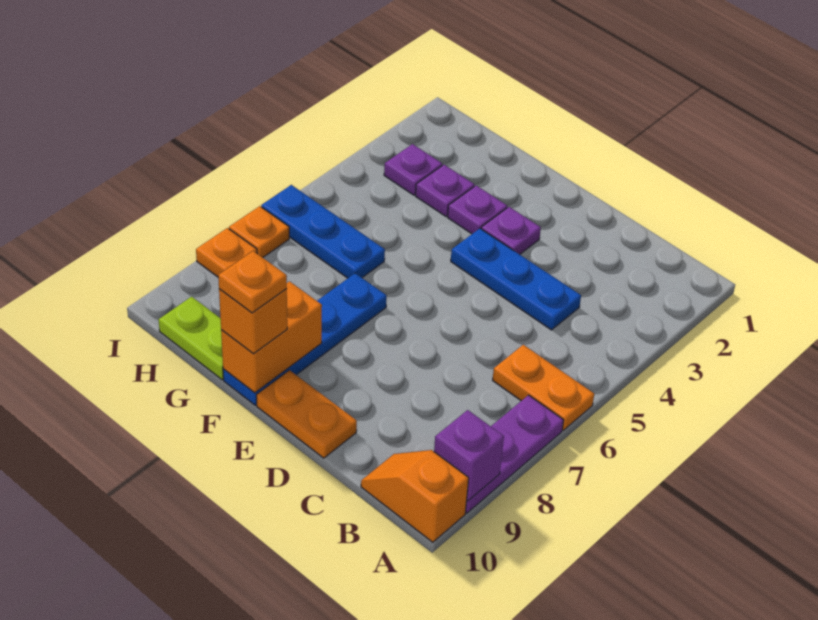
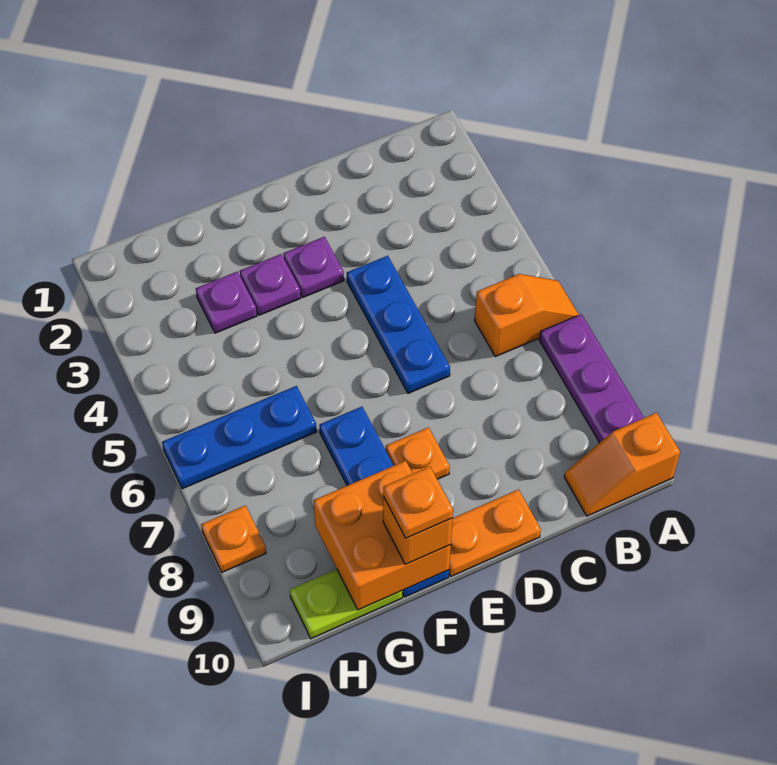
orange plate A6:B6 level 1 -> orange slope A6:B6 level 1 top B
purple brick A9 level 2 -> none
blue plate C4:E4 level 1 -> blue plate D4:D6 level 1
orange brick F9:F10 level 2 -> orange brick F9:G10 level 2
purple plate H3 level 1 -> none
orange plate I7 level 1 -> orange plate E8 level 1

